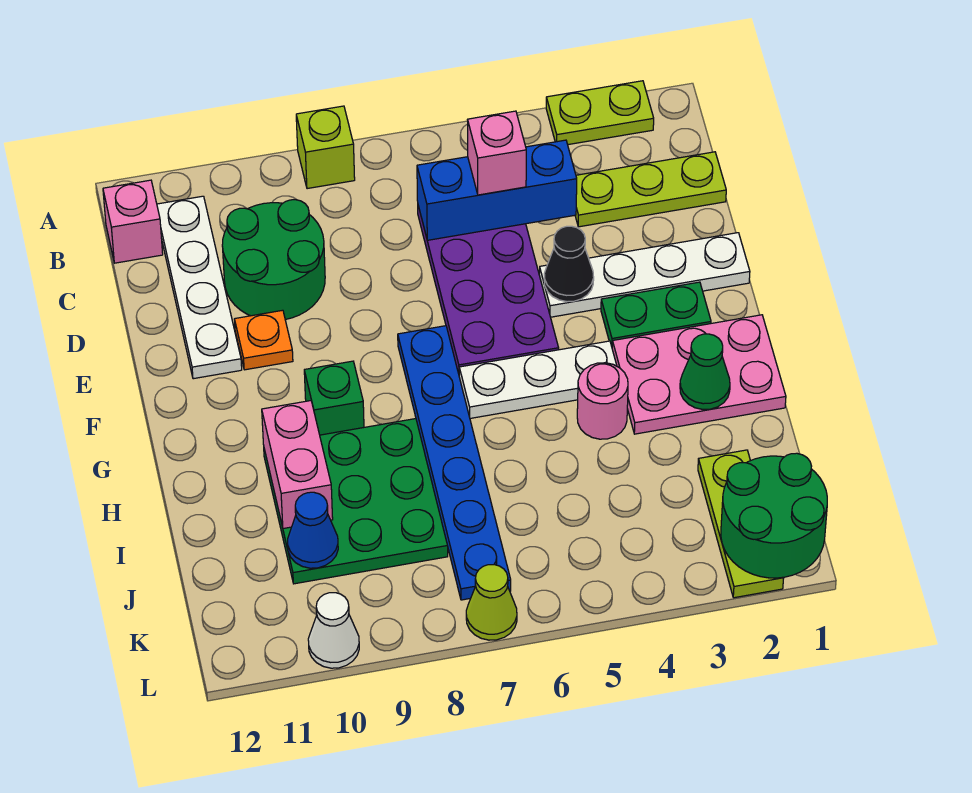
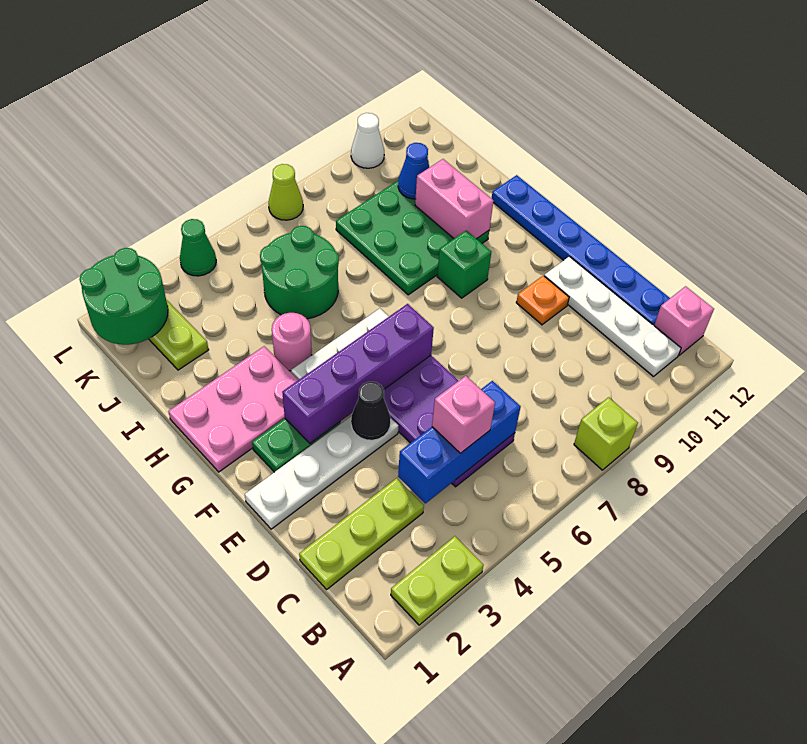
green round brick C9:D10 level 1 -> green round brick I5:J6 level 1
none -> purple brick F3:F6 level 2
blue plate F7:K7 level 1 -> blue plate C12:H12 level 1
green cone H2 level 2 -> green cone L4 level 1

